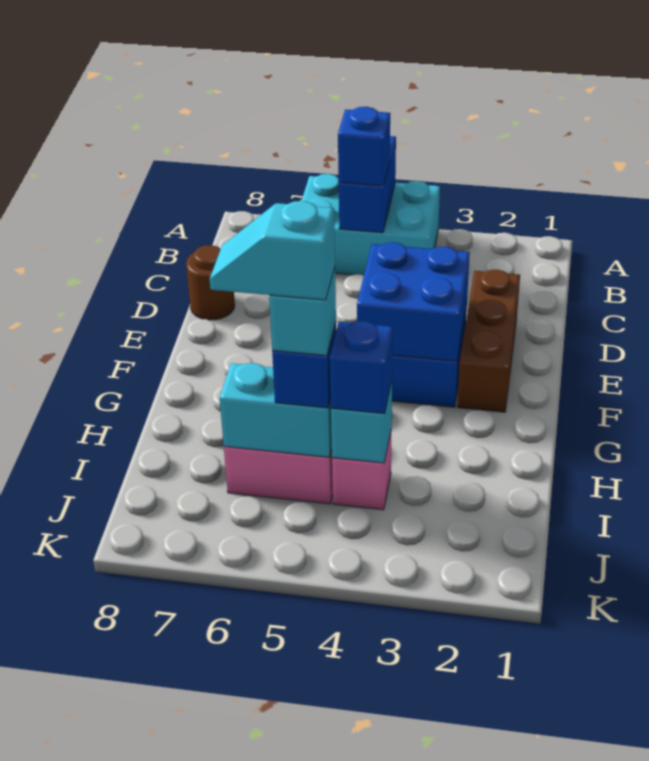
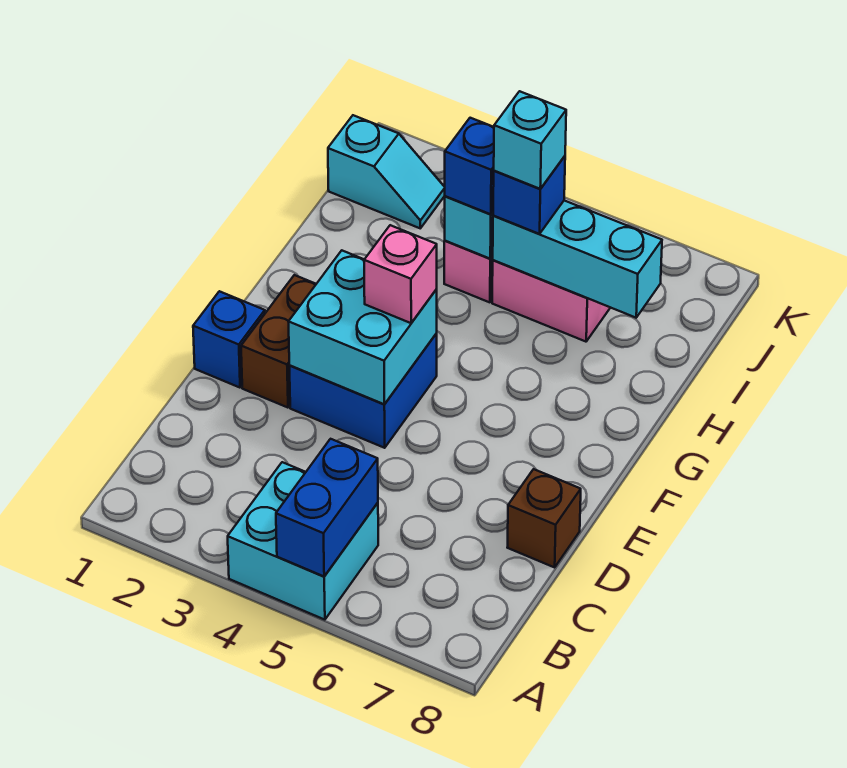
cyan brick A4:B6 level 1 -> cyan brick A4:B5 level 1
blue brick B5 level 3 -> blue brick E1 level 1
brown brick D2:F2 level 1 -> brown brick E2:F2 level 1
brown round brick D8 level 1 -> brown brick D8 level 1
blue brick E3:F4 level 2 -> cyan brick E3:F4 level 2
none -> pink brick F4 level 3
cyan brick I5:I6 level 2 -> cyan brick I5:I7 level 2
cyan slope I5:I6 level 5 top 5 -> cyan slope J1:J2 level 1 top 1

